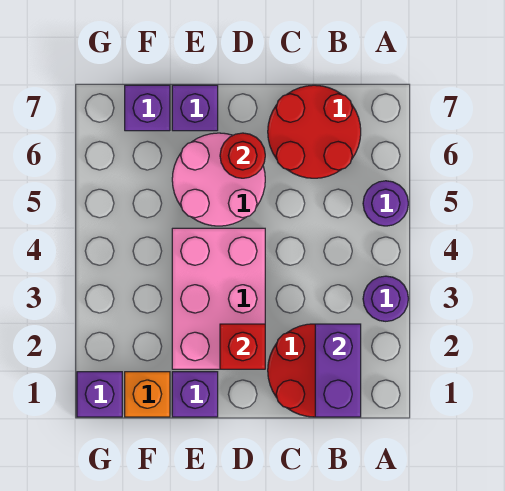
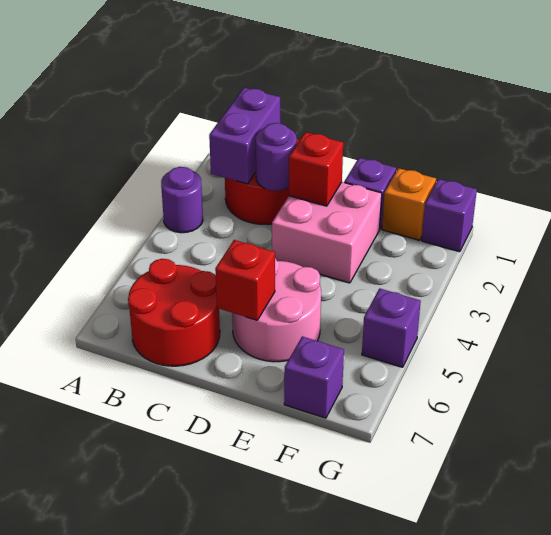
purple round brick A5 level 1 -> purple round brick C2 level 2
pink brick D2:E4 level 1 -> pink brick D2:E3 level 1
red round brick D6 level 2 -> red brick D6 level 2
purple brick E7 level 1 -> purple brick G5 level 1

